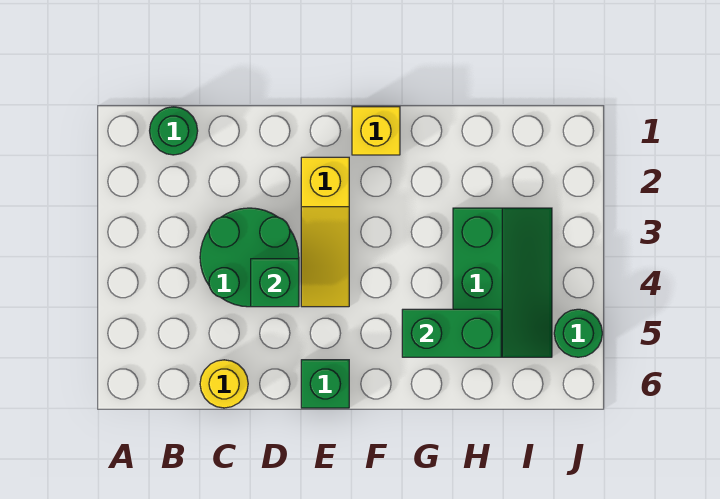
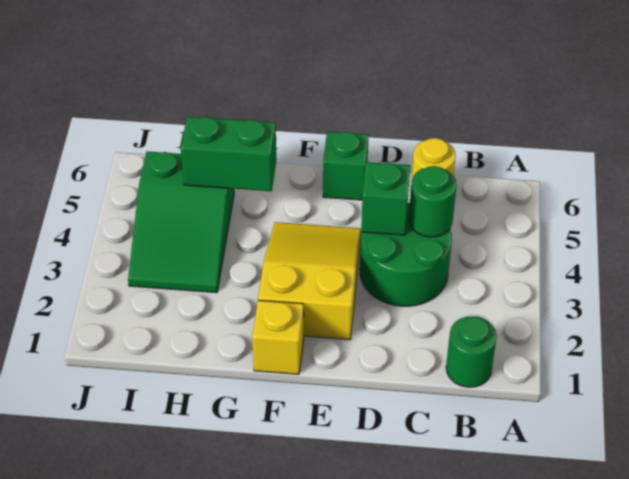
yellow slope E2:E4 level 1 top 2 -> yellow slope E2:F4 level 1 top 2
green slope H3:I5 level 1 top H -> green slope H3:I5 level 1 top 5
green round brick J5 level 1 -> green round brick C4 level 2

